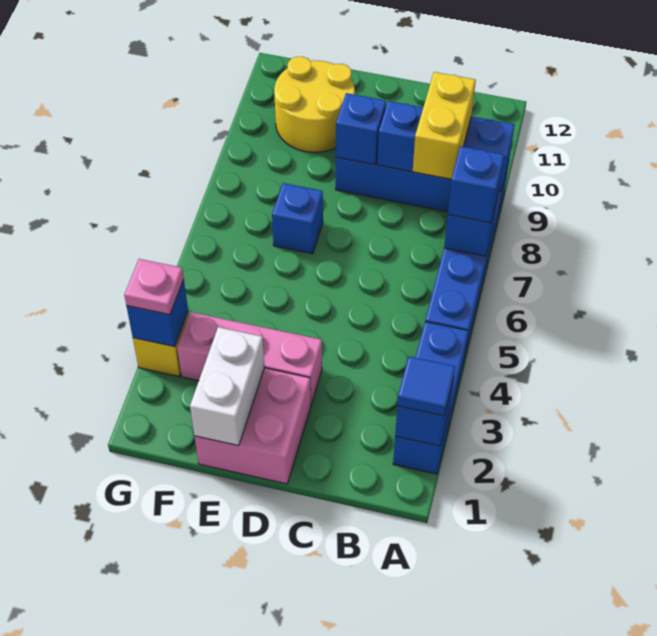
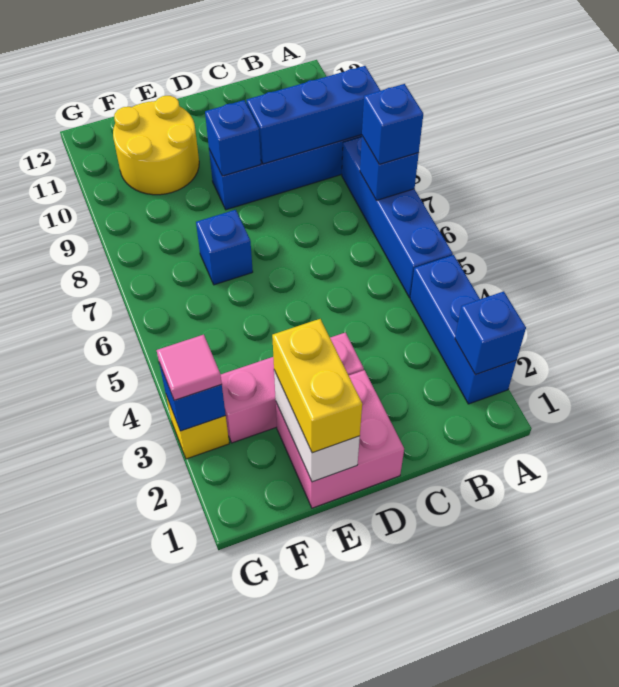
blue tile A2 level 3 -> none
yellow brick B8:B9 level 3 -> yellow brick E1:E2 level 3
pink plate G3 level 3 -> pink tile G3 level 3

